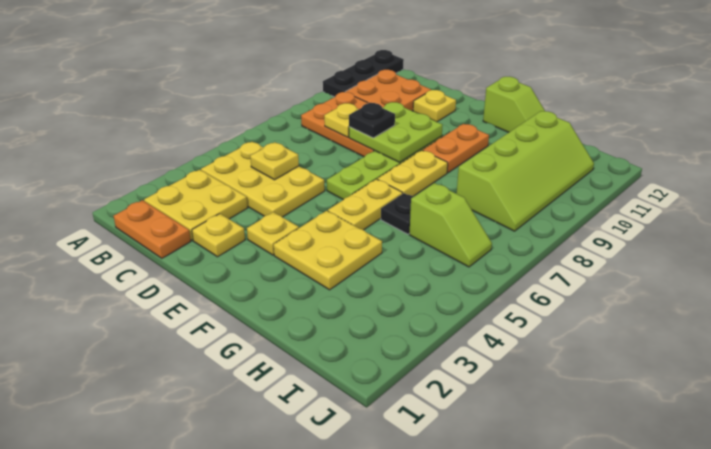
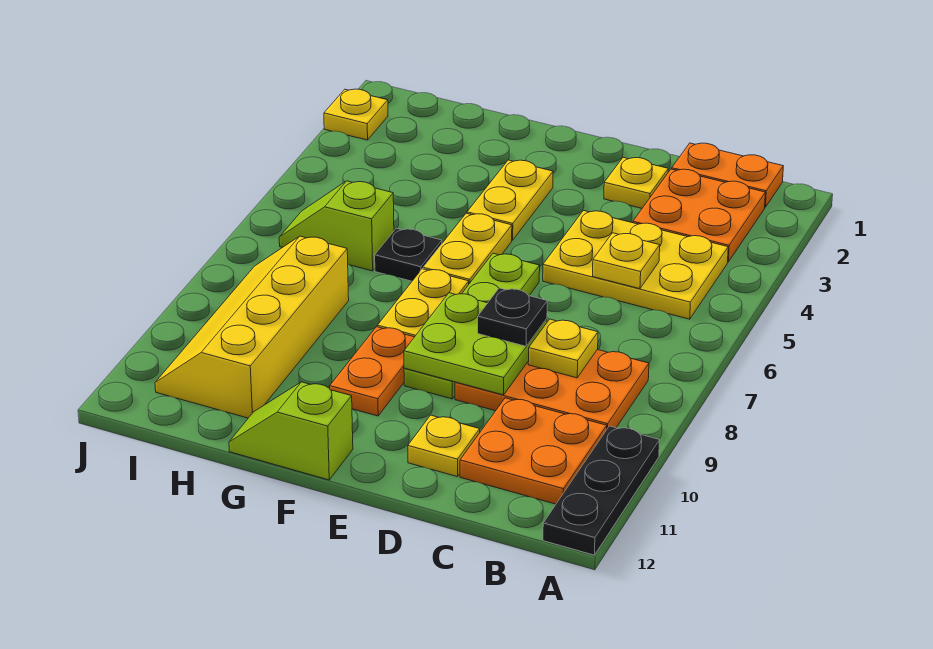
yellow plate B2:C3 level 1 -> orange plate B2:C3 level 1
yellow plate E3 level 1 -> yellow plate J2 level 1
yellow plate F3:G4 level 1 -> yellow plate F3:F4 level 1
lime slope H8:I11 level 1 top H -> yellow slope H8:I11 level 1 top H

